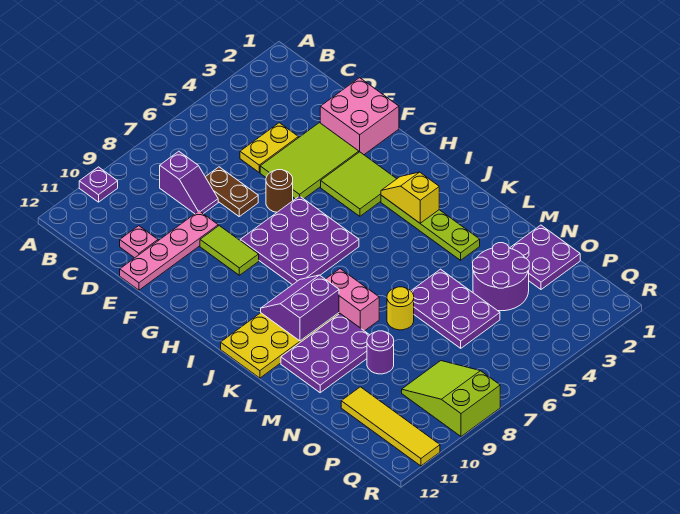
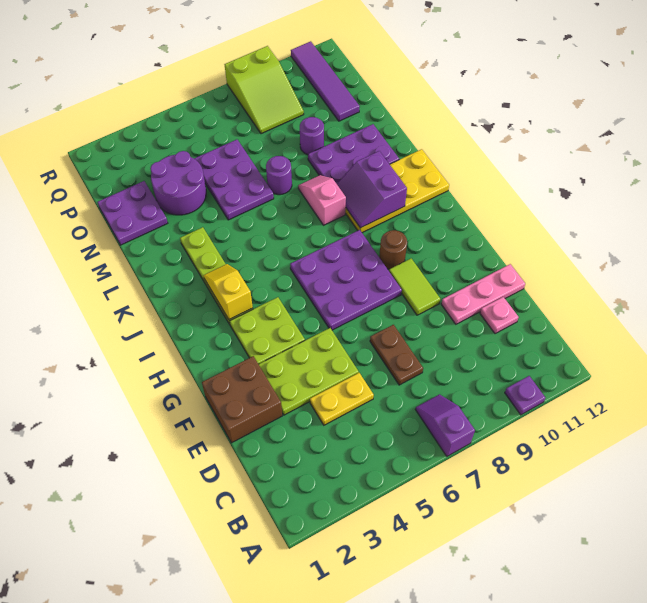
purple slope C8:D8 level 1 top C -> purple slope A7:B7 level 1 top A
pink brick E1:F2 level 1 -> brown brick E1:F2 level 1
lime tile E3:F5 level 1 -> lime plate E3:F5 level 1
pink plate E9:E12 level 1 -> pink plate E10:E12 level 1
brown round brick F6 level 1 -> brown round brick H9 level 1
lime tile G3:H4 level 1 -> lime plate G3:H4 level 1
yellow slope I3:J3 level 2 top J -> yellow slope I3:J3 level 2 top I
purple slope J9:K10 level 2 top K -> purple slope J9:K10 level 2 top 10
pink brick K8:L8 level 1 -> pink slope K8:L8 level 1 top K
yellow round brick M7 level 1 -> purple round brick M7 level 1
yellow tile O11:R11 level 1 -> purple tile O11:R11 level 1

